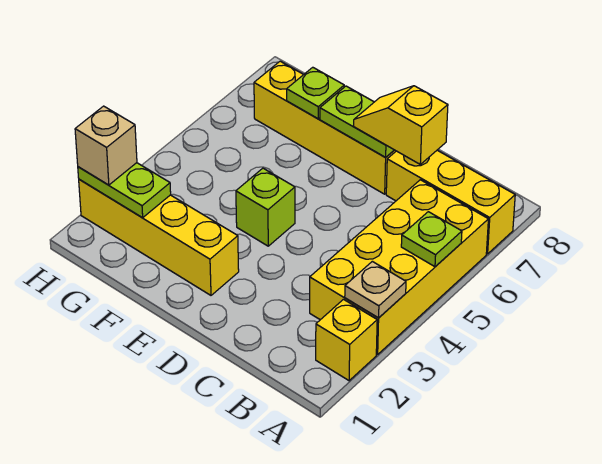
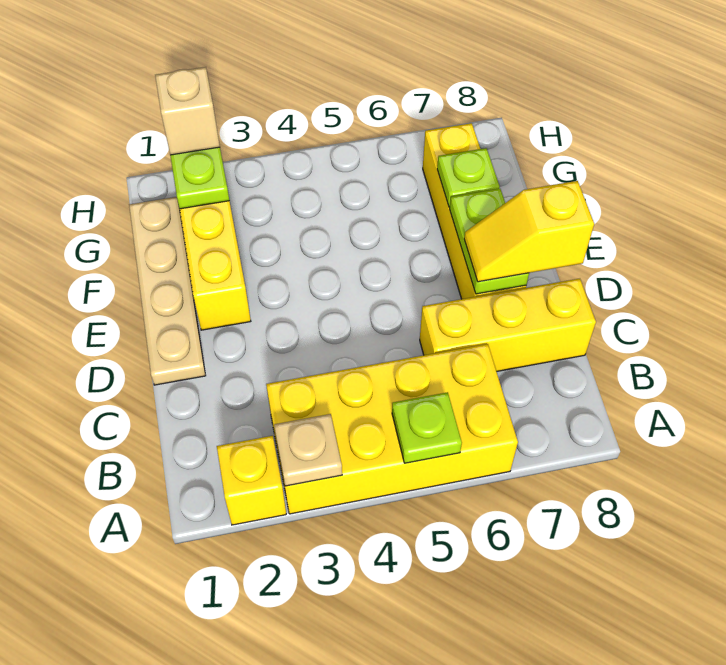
yellow brick A7:C7 level 1 -> yellow brick C6:C8 level 1
yellow slope C7:D7 level 3 top C -> yellow slope D7:D8 level 3 top 8
none -> tan plate D1:G1 level 1
lime brick E4 level 1 -> none

